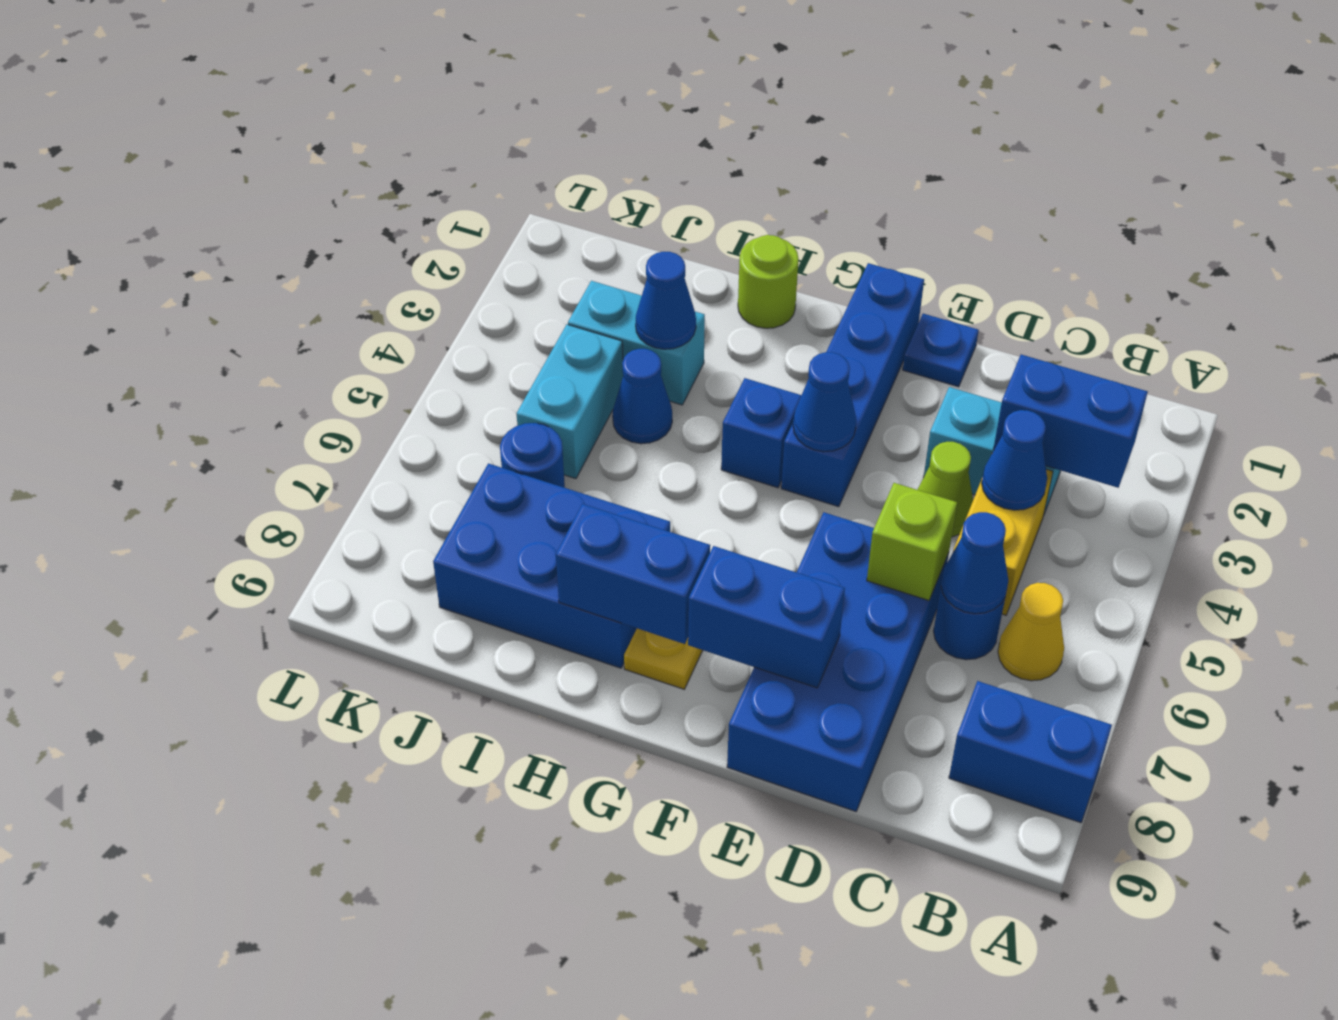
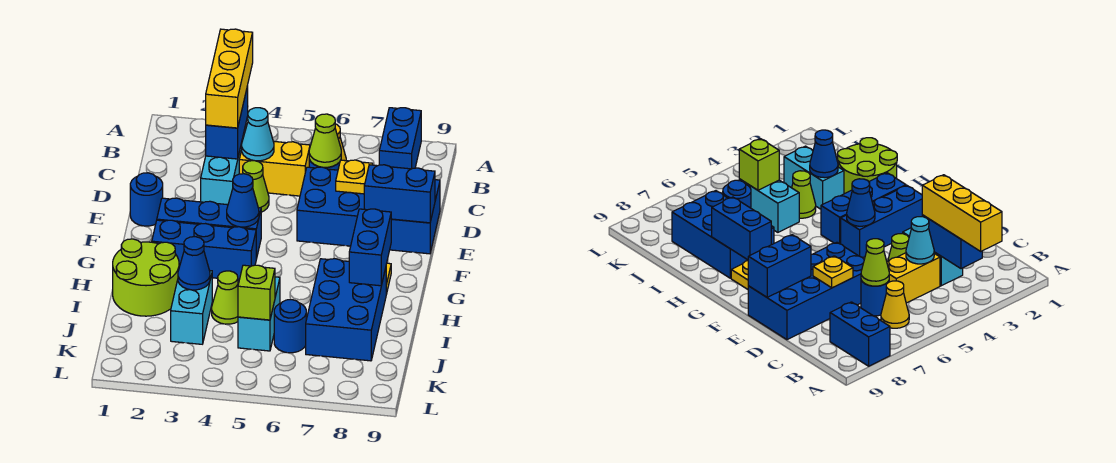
none -> yellow brick A3:C3 level 3
blue cone C4 level 2 -> cyan cone C4 level 2
blue cone C6 level 2 -> lime cone C6 level 2
lime brick D6 level 2 -> lime brick J5 level 2
none -> yellow plate D7 level 2
blue plate E1 level 1 -> blue round brick E1 level 1
blue brick E8:F8 level 2 -> blue brick E8:E9 level 2
blue brick F1:F4 level 1 -> blue brick F2:F4 level 1
blue brick G4 level 1 -> blue brick G2:G4 level 1
lime round brick H1 level 1 -> lime round brick H1:I2 level 1
blue cone I4 level 1 -> lime cone I4 level 1
cyan brick J4:J5 level 1 -> cyan brick I5:J5 level 1

